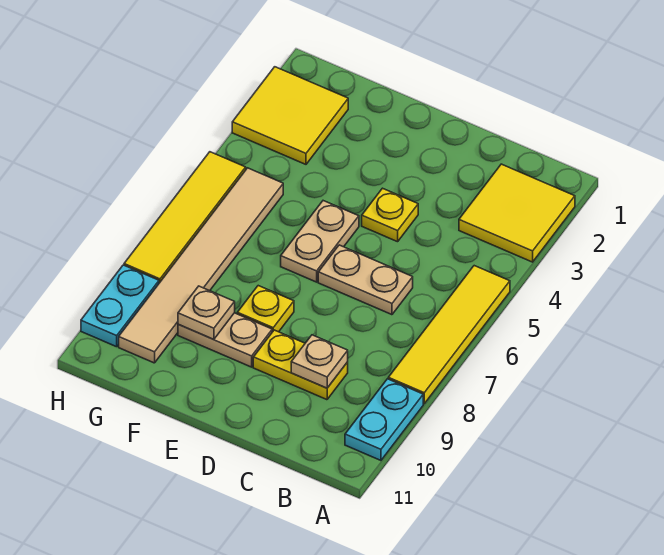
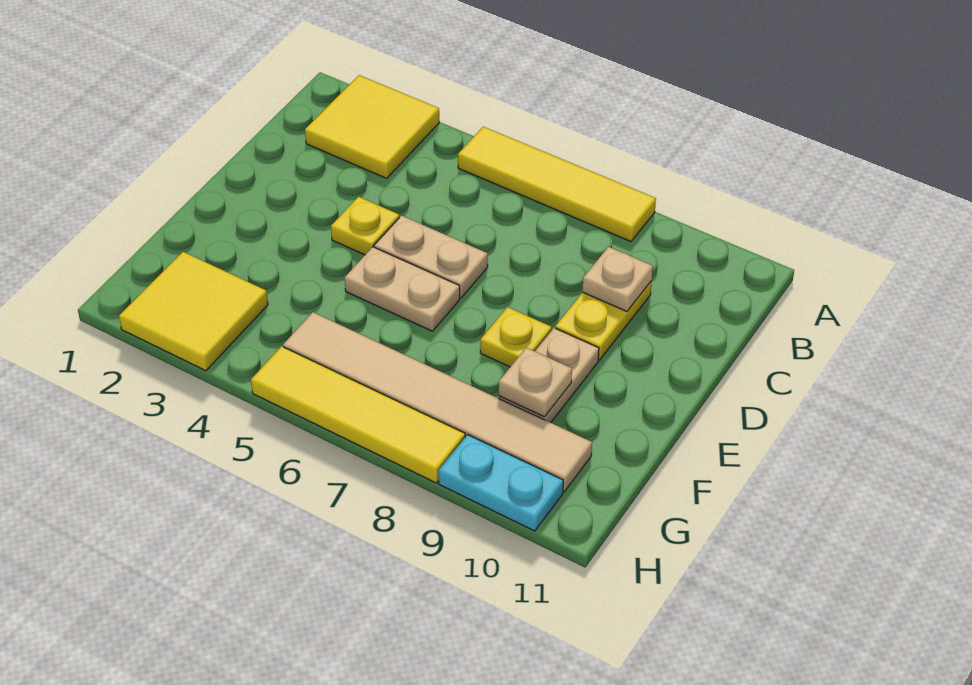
cyan plate A9:A10 level 1 -> none
tan plate C6:D6 level 1 -> tan plate D5:D6 level 1

